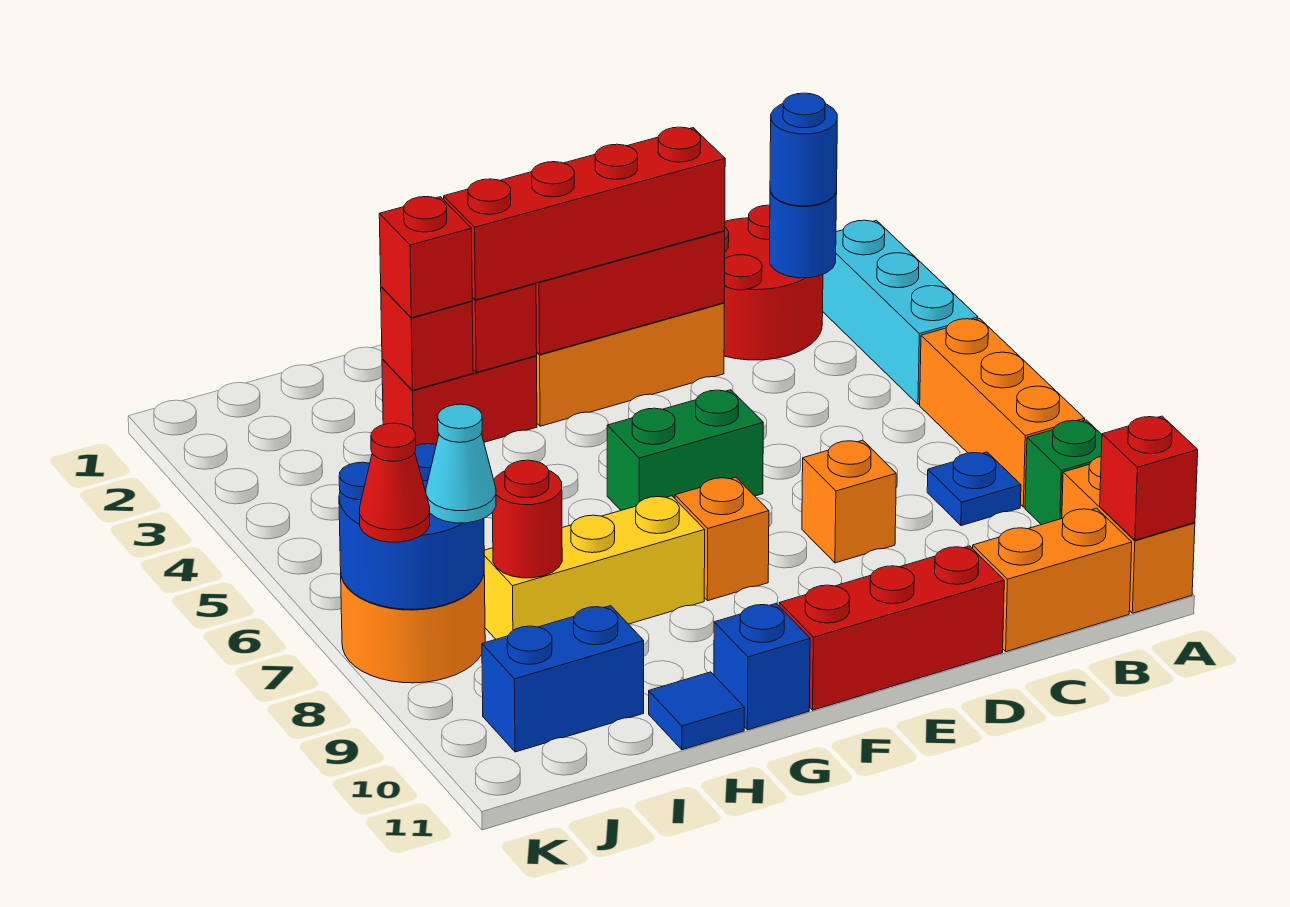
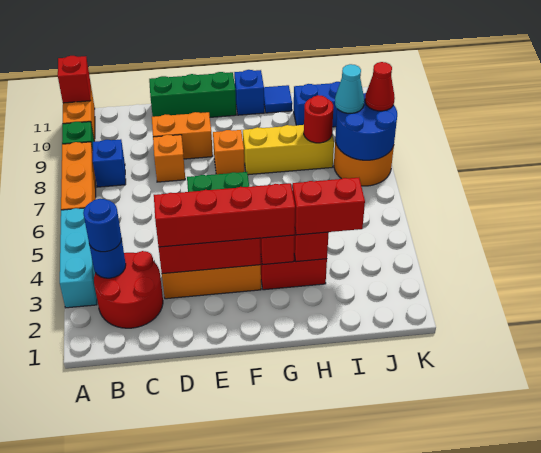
blue plate B8 level 1 -> blue brick B8 level 1
orange brick B11:C11 level 1 -> orange brick D9:E9 level 1
red brick D11:F11 level 1 -> green brick D11:F11 level 1
red brick H3 level 3 -> red brick H3:I3 level 3

